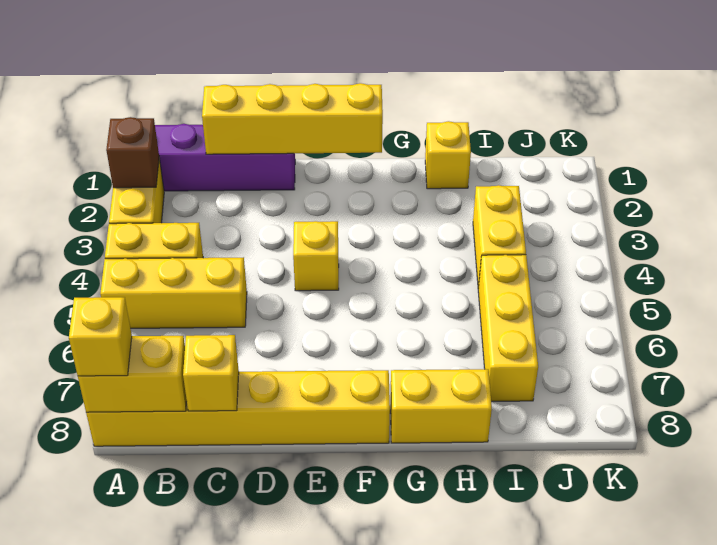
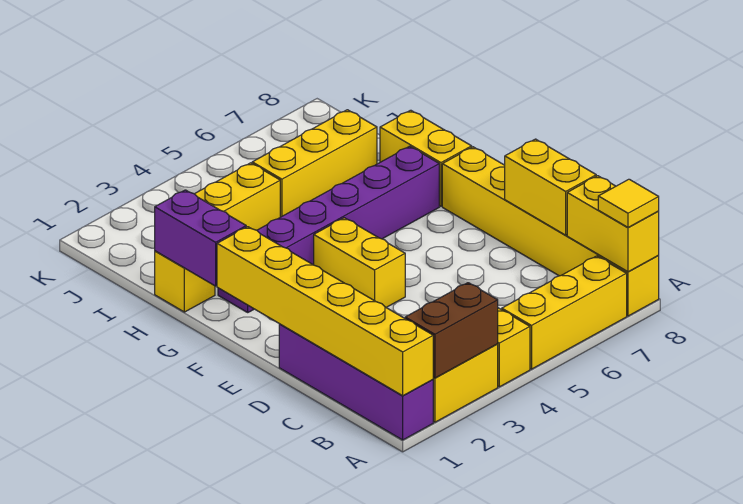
brown brick A2 level 2 -> brown brick A2:A3 level 2
yellow brick A5:C5 level 1 -> yellow brick A5:A7 level 1
yellow brick A8 level 3 -> yellow tile A8 level 3
yellow brick C1:F1 level 2 -> yellow brick A1:F1 level 2
yellow brick C8 level 2 -> yellow brick C8:D8 level 2
yellow brick E4 level 1 -> yellow brick E4:F4 level 1
none -> purple brick G1:H1 level 2
none -> purple brick G2:G7 level 1

